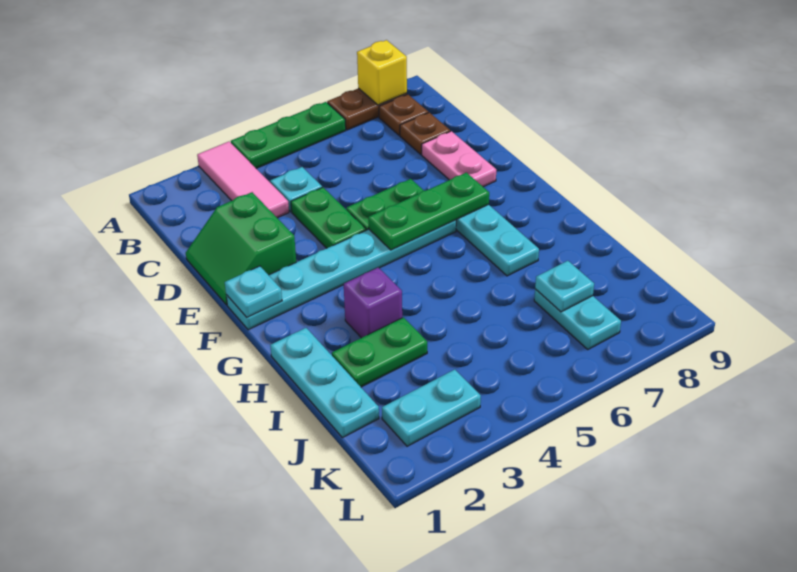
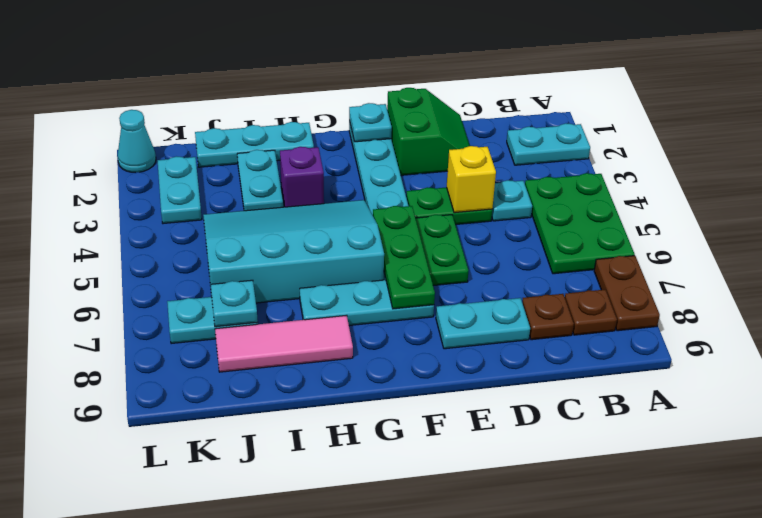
none -> cyan plate A2:B2 level 1
pink tile A3:C3 level 1 -> pink tile H8:J8 level 1
green plate A4:A6 level 1 -> green plate A4:B6 level 1
yellow brick A8 level 2 -> yellow brick D4 level 2
green slope D1:E2 level 1 top 2 -> green slope D1:E2 level 1 top E
pink plate D8:E8 level 1 -> cyan plate D8:E8 level 1
none -> cyan slope G4:J6 level 1 top 6
green plate I2:I3 level 1 -> cyan plate I2:I3 level 1
none -> cyan cone L1 level 1

